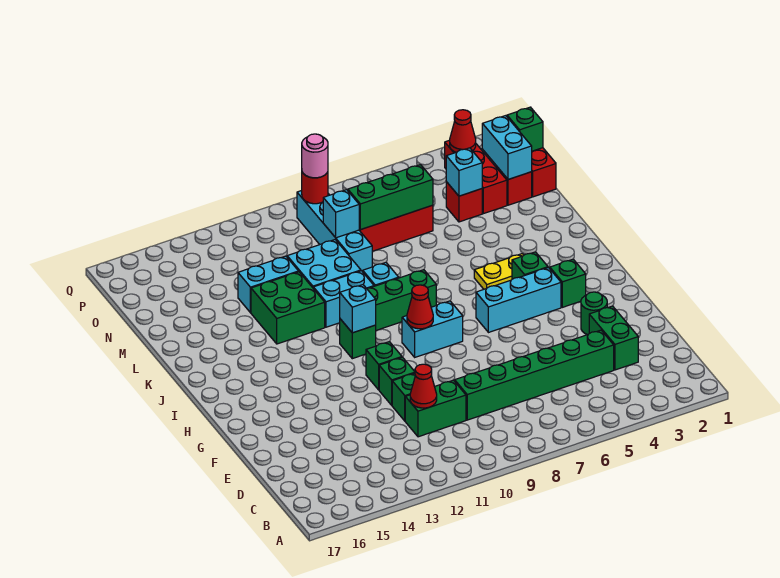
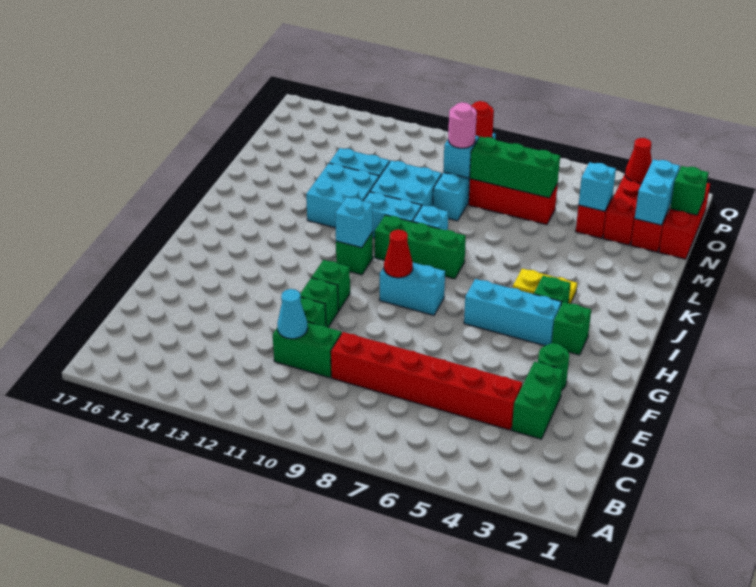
green brick D4:D9 level 1 -> red brick D4:D9 level 1
red cone D11 level 2 -> cyan cone D11 level 2
green brick K12:L13 level 1 -> cyan brick K12:L13 level 1
pink round brick P9 level 3 -> pink round brick N9 level 3

